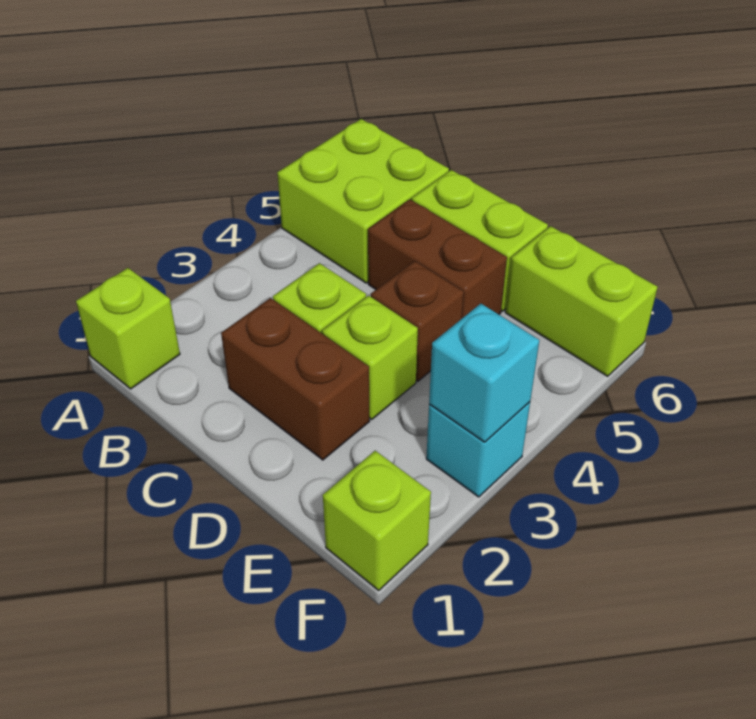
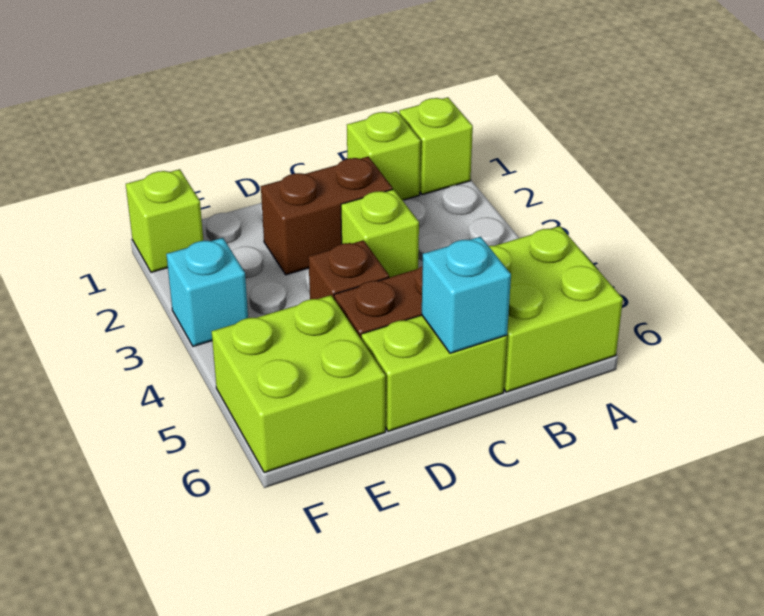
lime brick D3 level 1 -> lime brick B1 level 1
lime brick E6:F6 level 1 -> lime brick E5:F6 level 1
cyan brick F3 level 2 -> cyan brick C6 level 2

